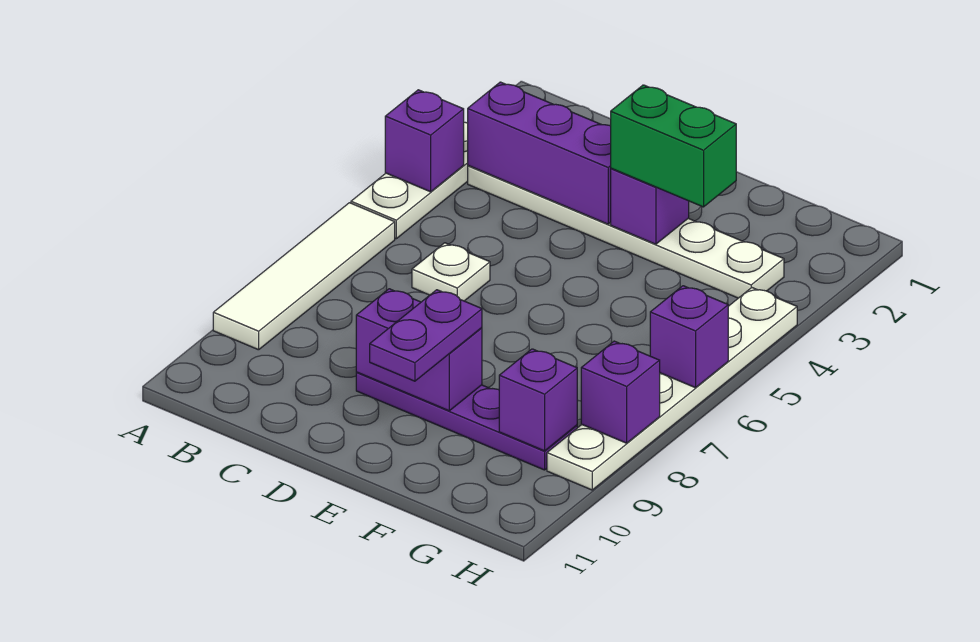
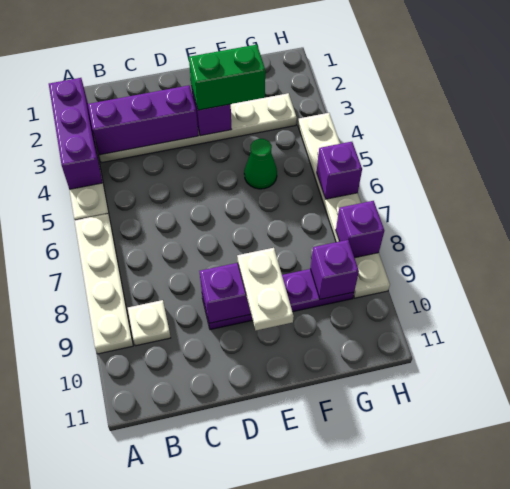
purple brick A4 level 2 -> purple brick A2:A4 level 2
white tile A6:A9 level 1 -> white plate A6:A9 level 1
white plate C6 level 1 -> white plate B9 level 1
purple plate E9:E10 level 3 -> white plate E9:E10 level 3
none -> green cone F5 level 1

